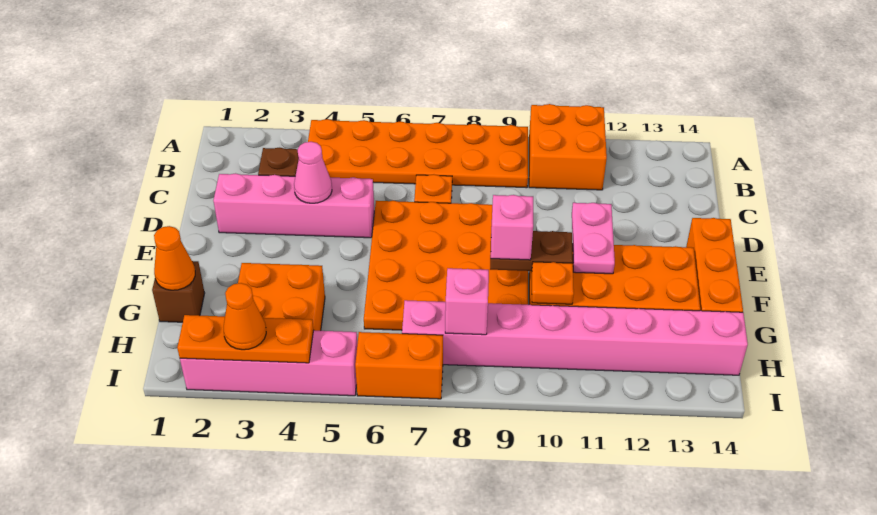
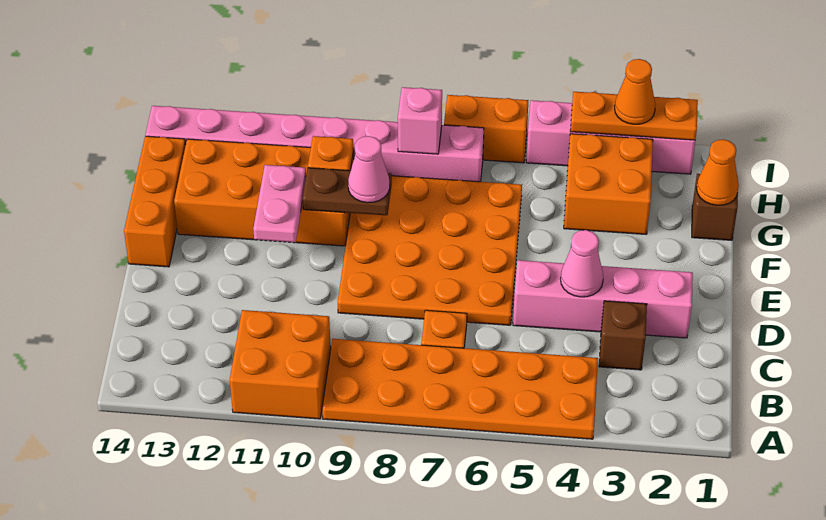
pink brick F9 level 3 -> pink cone F9 level 3

